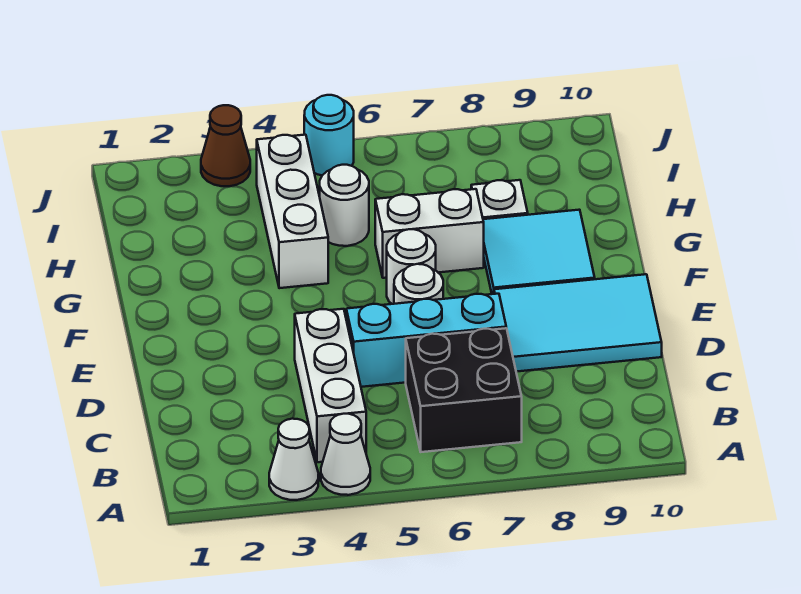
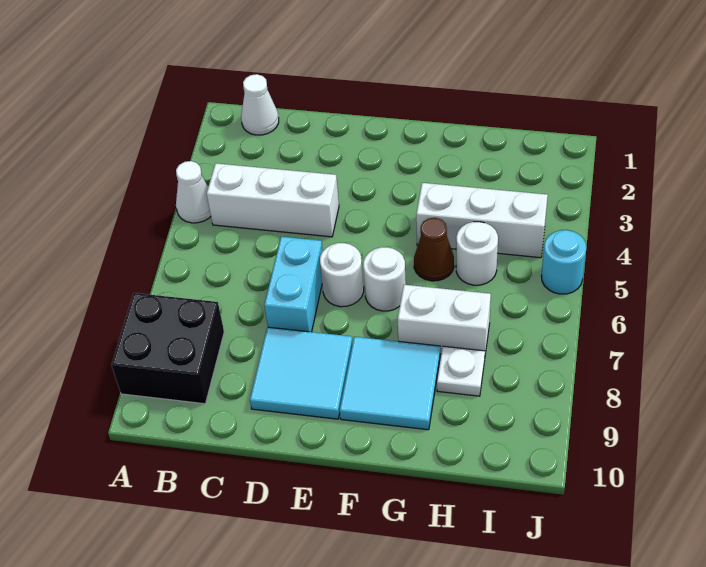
white cone A3 level 1 -> white cone B1 level 1
black brick B6:C7 level 1 -> black brick A8:B9 level 1
cyan brick D5:D7 level 1 -> cyan brick D6:D7 level 1
cyan tile D8:E10 level 1 -> cyan tile D8:E9 level 1
white brick G6:G7 level 1 -> white brick G7:H7 level 1
brown cone J3 level 1 -> brown cone G5 level 1

